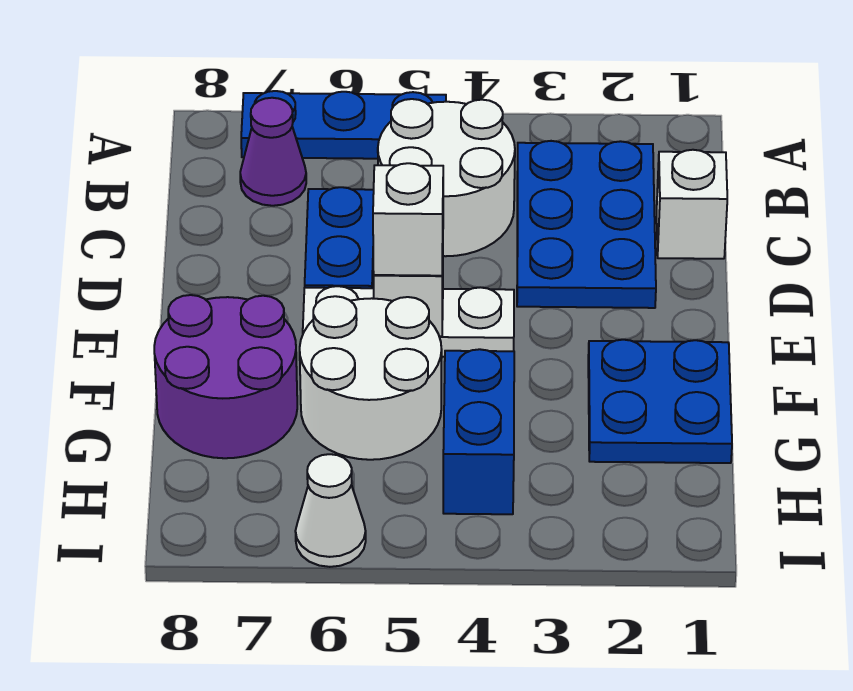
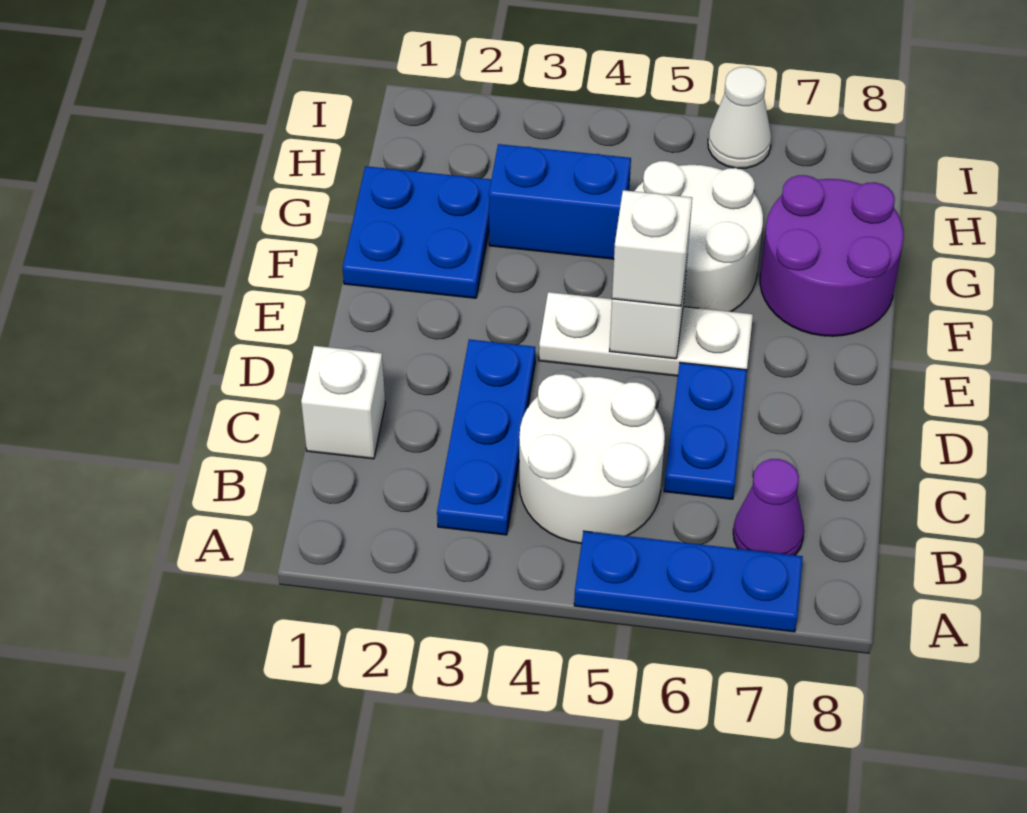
blue plate B2:D3 level 1 -> blue plate B3:D3 level 1
blue brick G4:H4 level 1 -> blue brick G3:G4 level 1

